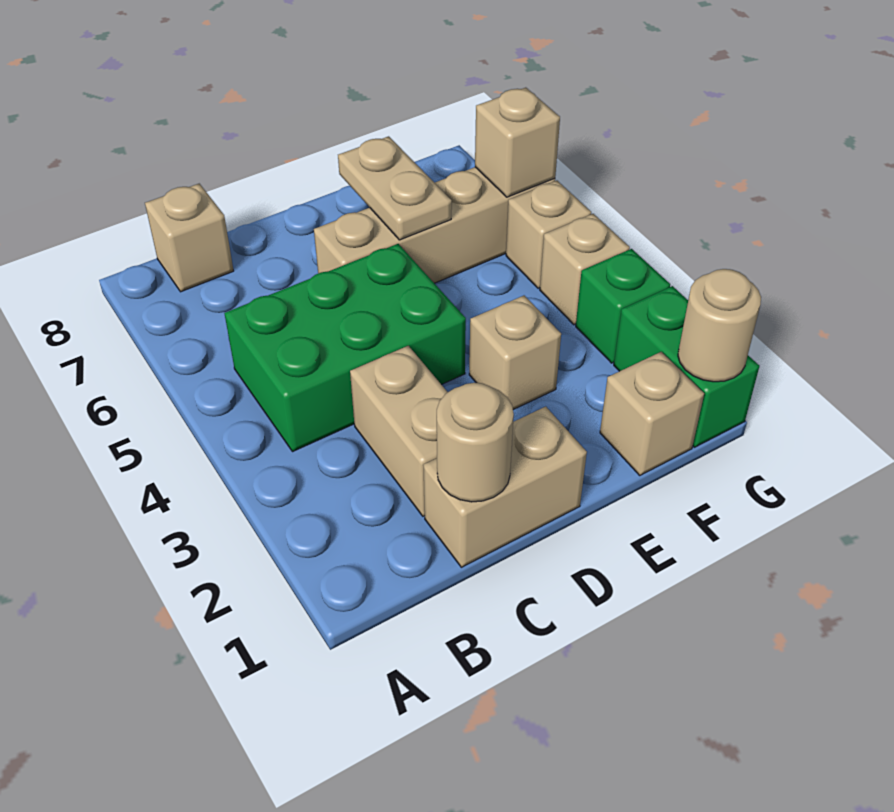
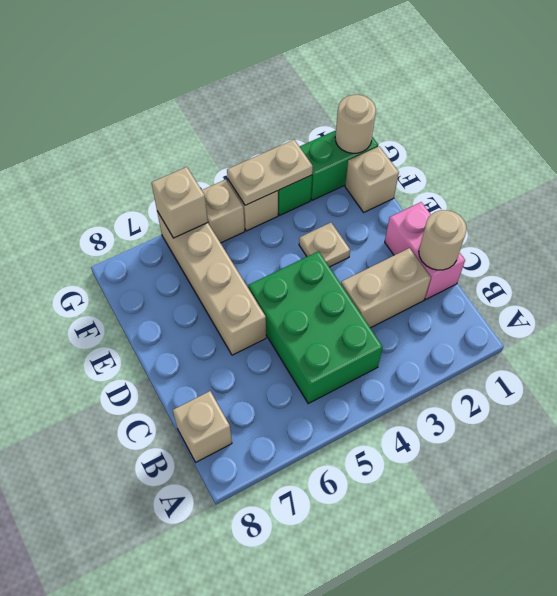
tan brick C1:D1 level 1 -> pink brick C1:D1 level 1
tan brick E3 level 1 -> tan plate E3 level 1
tan plate E6:E7 level 2 -> tan plate G3:G4 level 2

